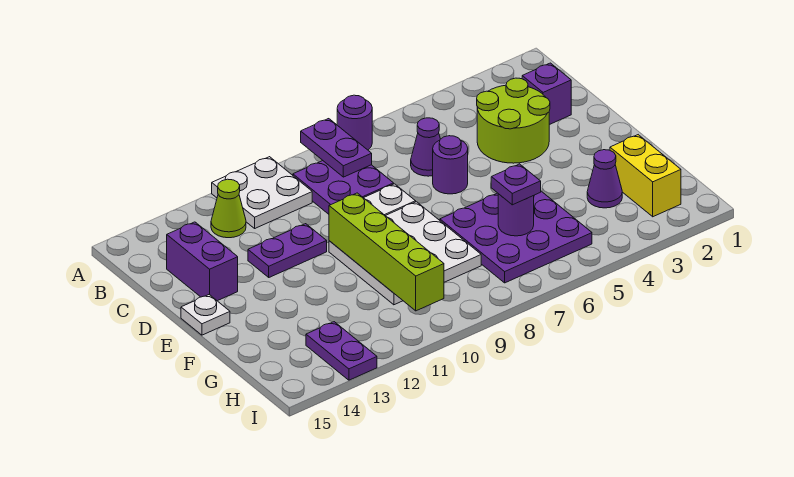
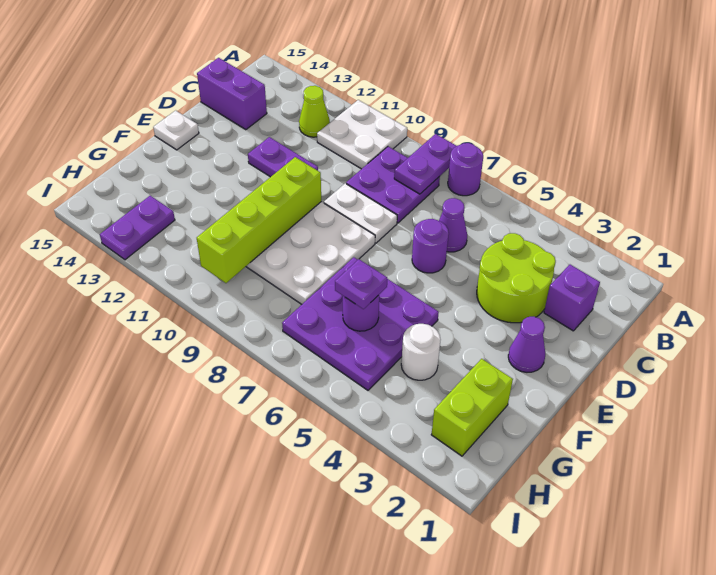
purple brick C14:D14 level 1 -> purple brick C14:C15 level 1
yellow brick G2:H2 level 1 -> lime brick G2:H2 level 1
purple cone G3 level 1 -> purple cone E2 level 1
none -> white round brick G4 level 1

